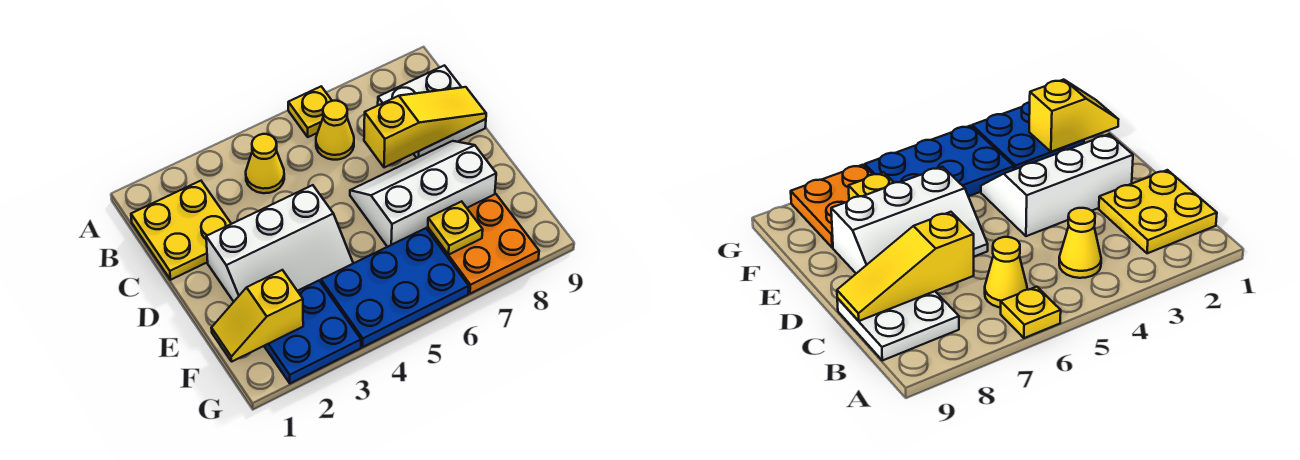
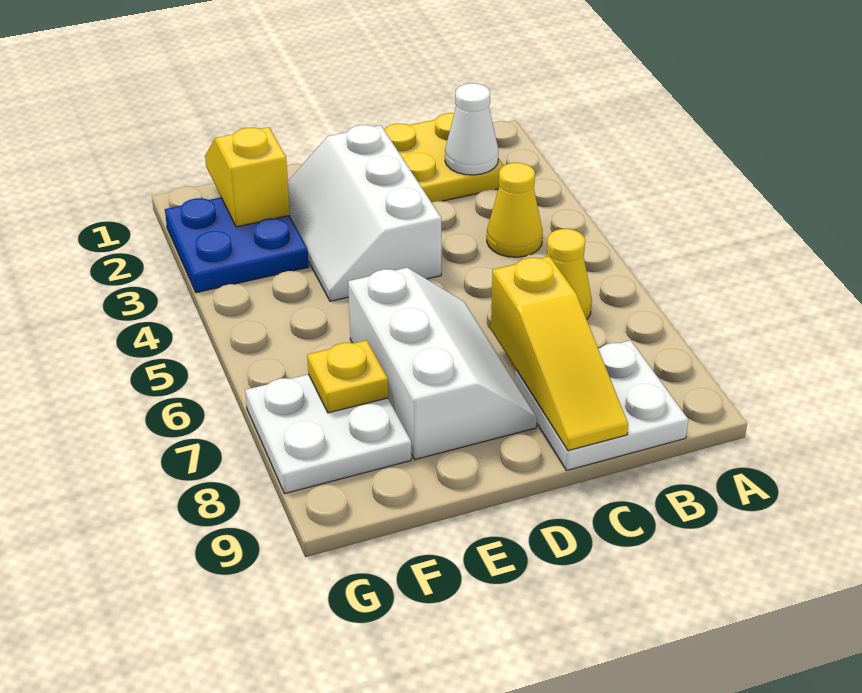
yellow plate A6 level 1 -> none
none -> white cone B2 level 2
blue plate F4:G6 level 1 -> none
orange plate F7:G8 level 1 -> white plate F7:G8 level 1

